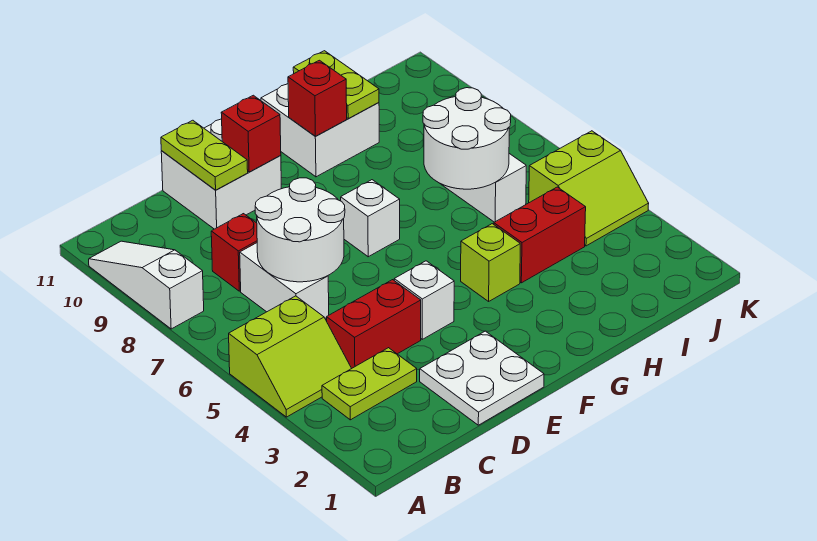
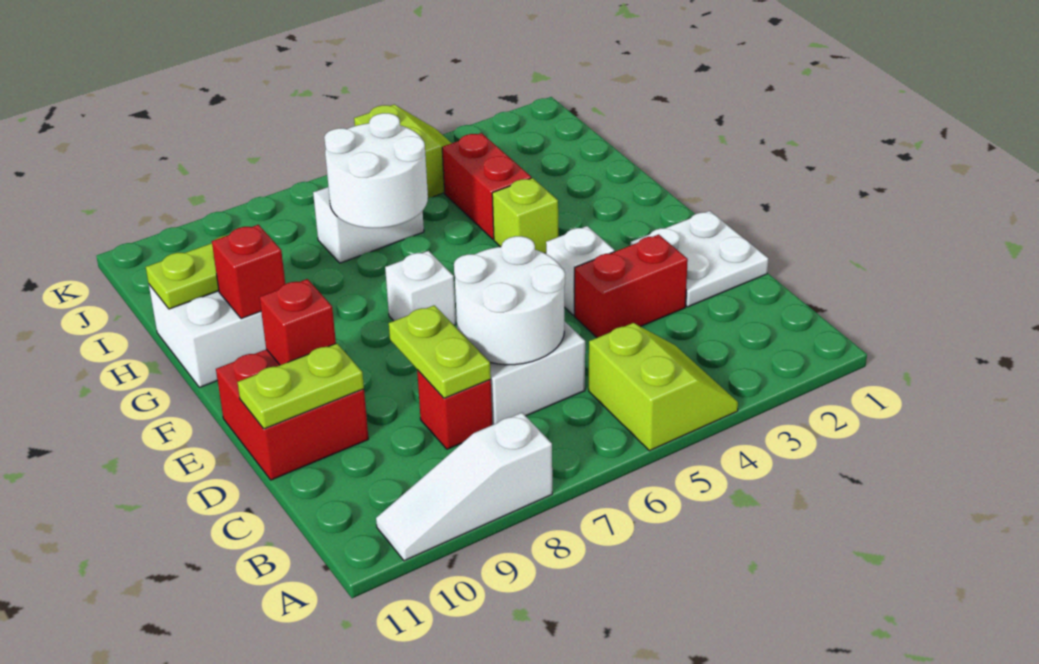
lime plate B3:C3 level 1 -> lime plate C8:D8 level 2
red brick C4:D4 level 1 -> red brick D3:D4 level 1
white brick D10:E11 level 1 -> red brick D10:E11 level 1

